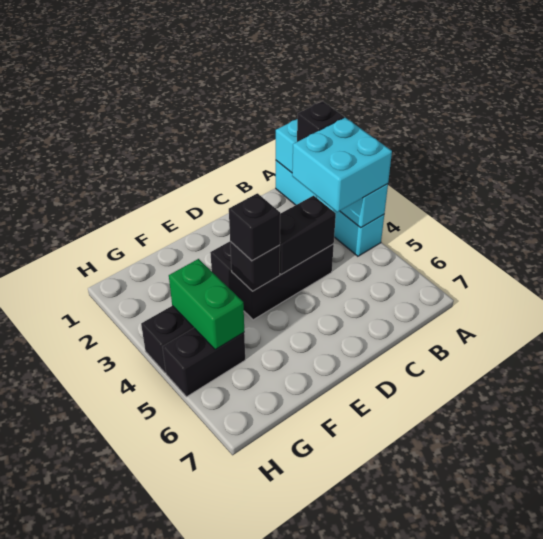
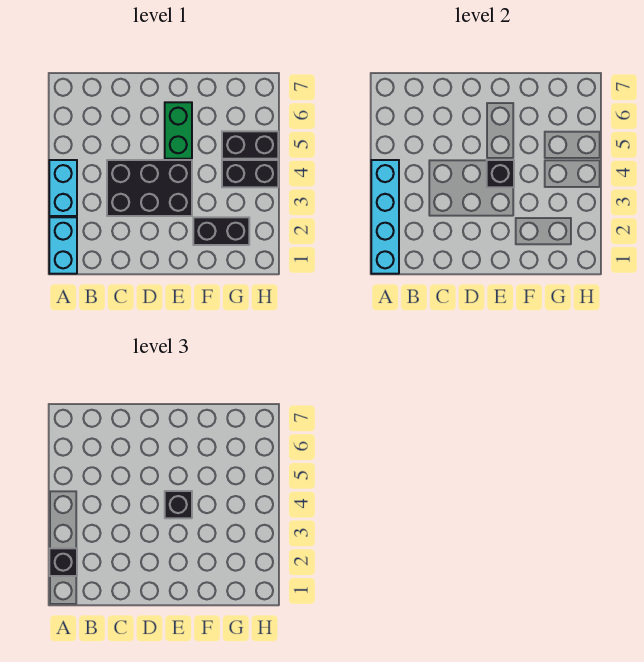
cyan brick A3:B4 level 3 -> none
black brick C4:D4 level 2 -> black brick F2:G2 level 1
green brick G4:G5 level 2 -> green brick E5:E6 level 1

